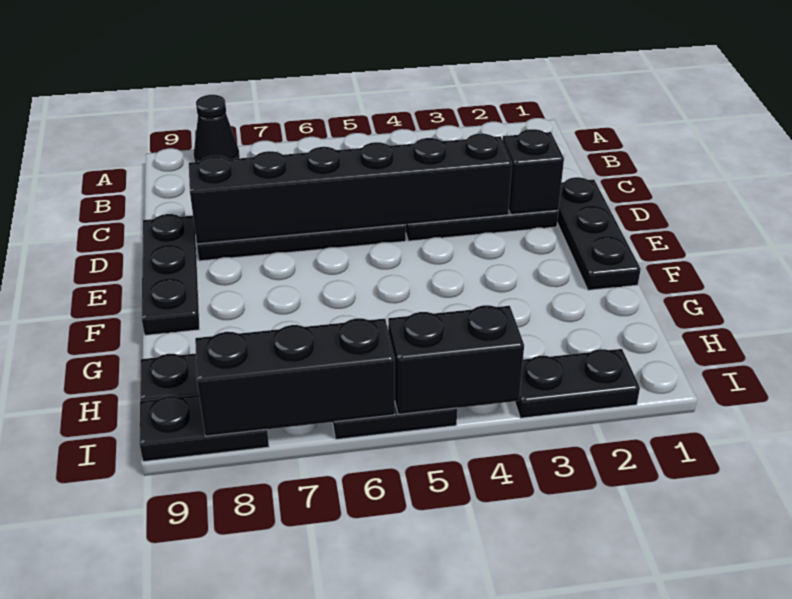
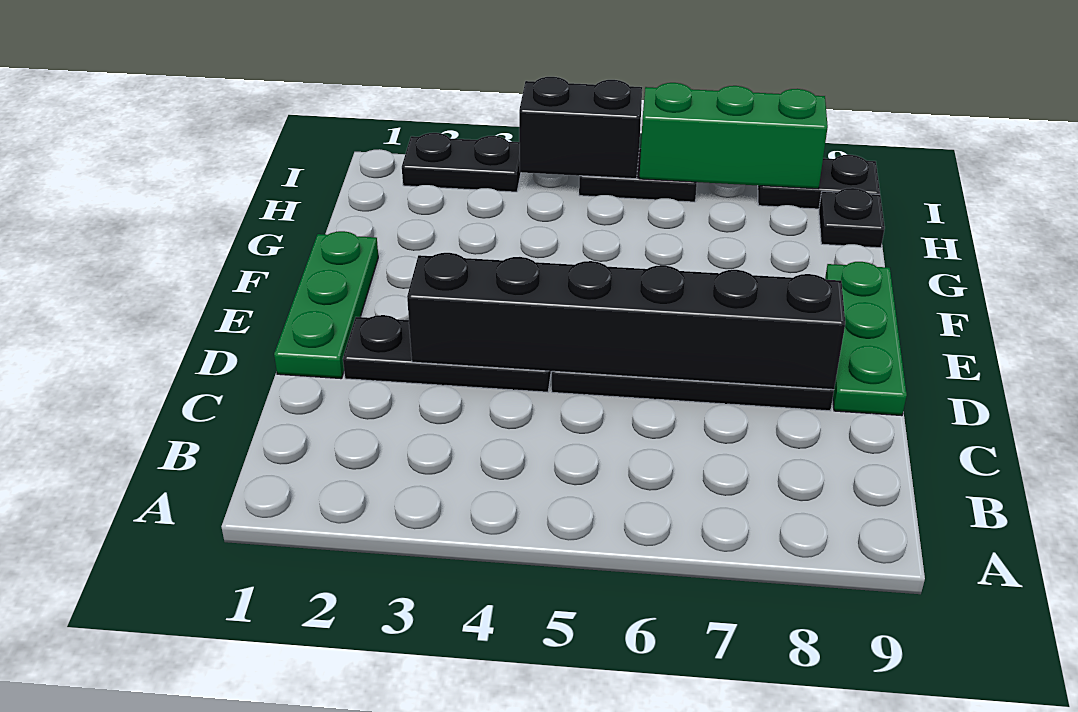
black cone A8 level 1 -> none
black plate D1:F1 level 1 -> green plate D1:F1 level 1
black brick D2 level 2 -> none
black plate D9:F9 level 1 -> green plate D9:F9 level 1
black brick I6:I8 level 2 -> green brick I6:I8 level 2

